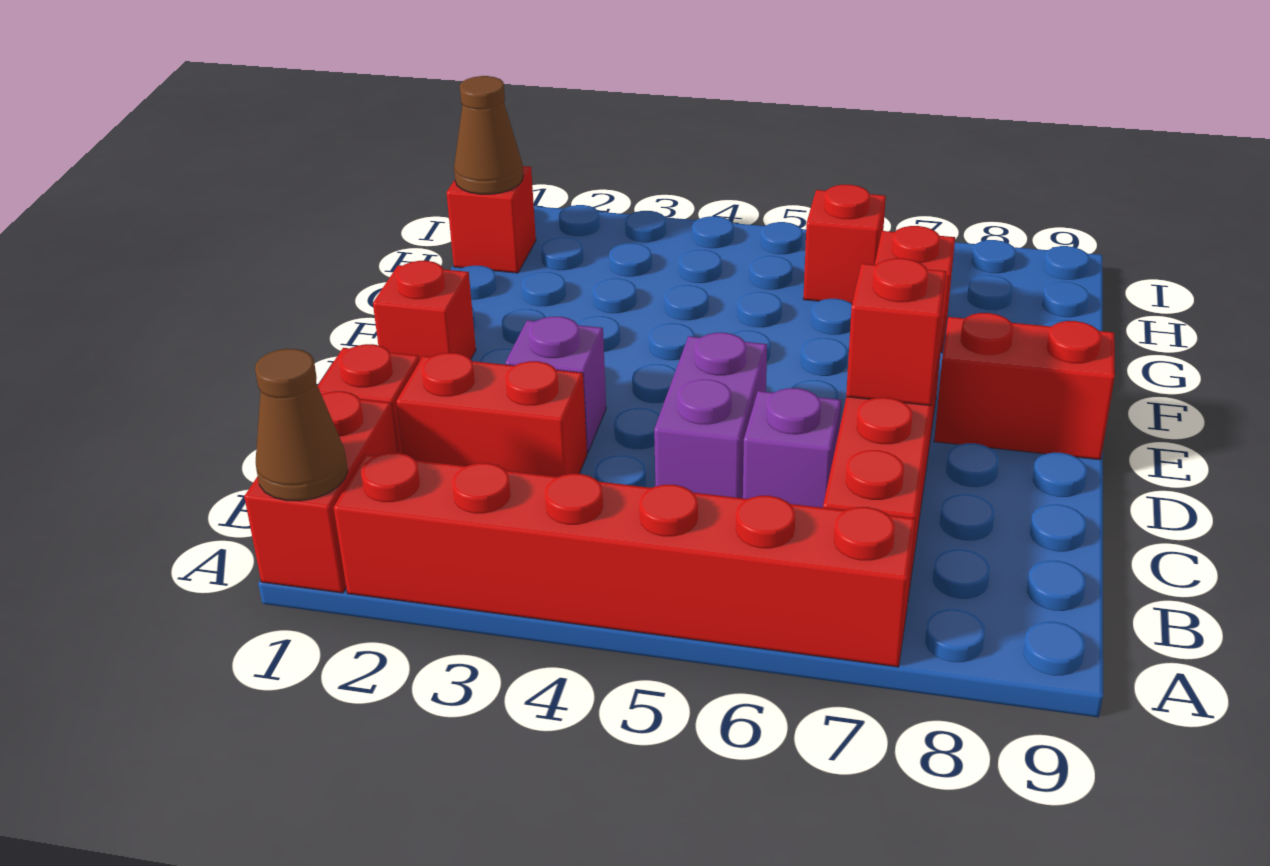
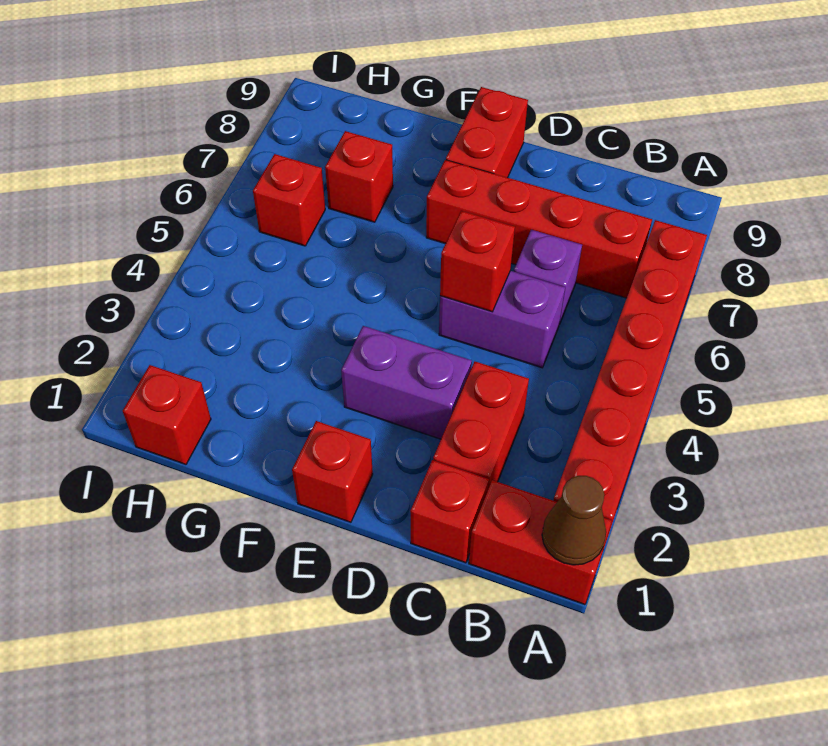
purple brick D3 level 1 -> purple brick D3:E3 level 1
red brick D7 level 2 -> red brick D5 level 2
brown cone H1 level 2 -> none

